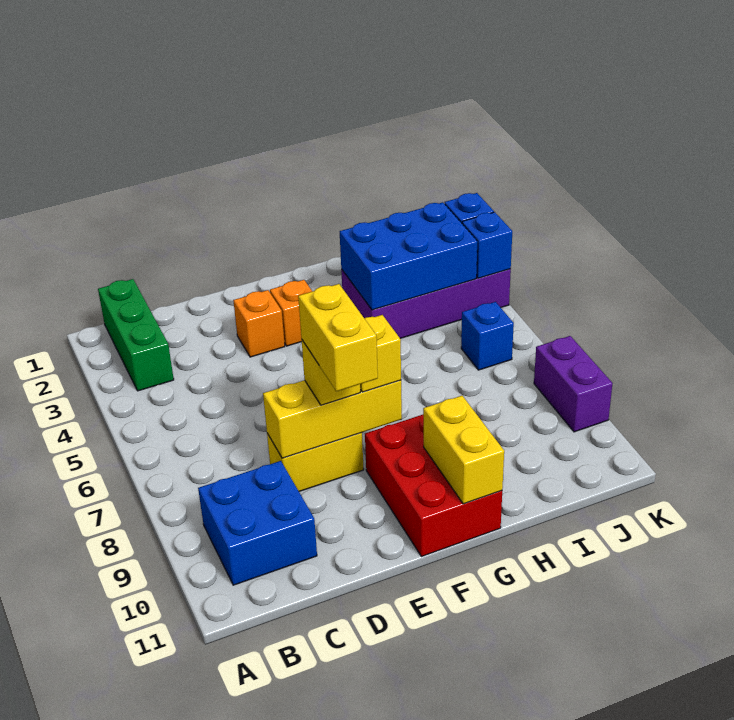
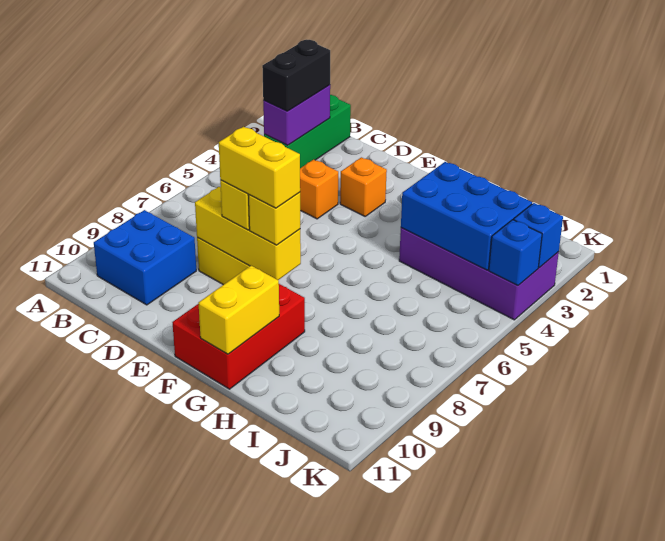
none -> black brick B2:B3 level 3
yellow brick E8:E9 level 4 -> yellow brick E8:F8 level 4
orange brick F3 level 1 -> orange brick D4 level 1
blue brick J6 level 1 -> none
purple brick K8:K9 level 1 -> purple brick B2:B3 level 2

